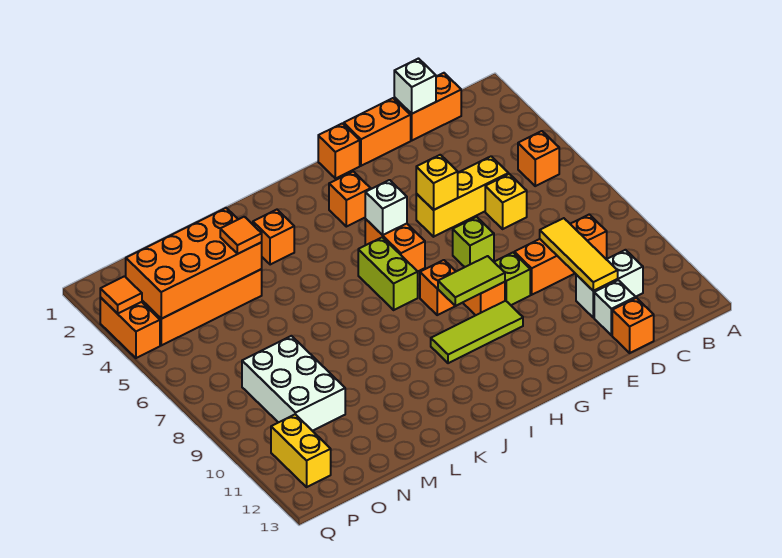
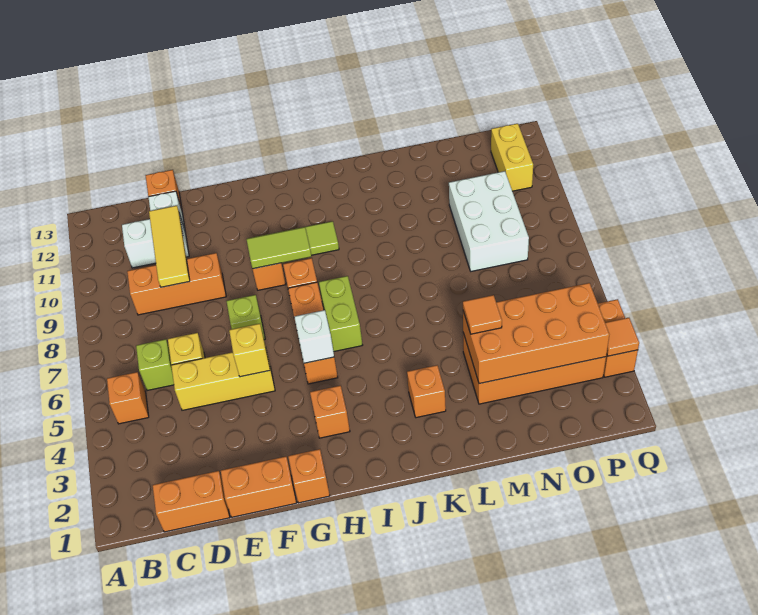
white brick D1 level 2 -> none
lime brick F9 level 1 -> lime brick C6 level 1
orange brick H5:H6 level 1 -> orange brick H5:H7 level 1

